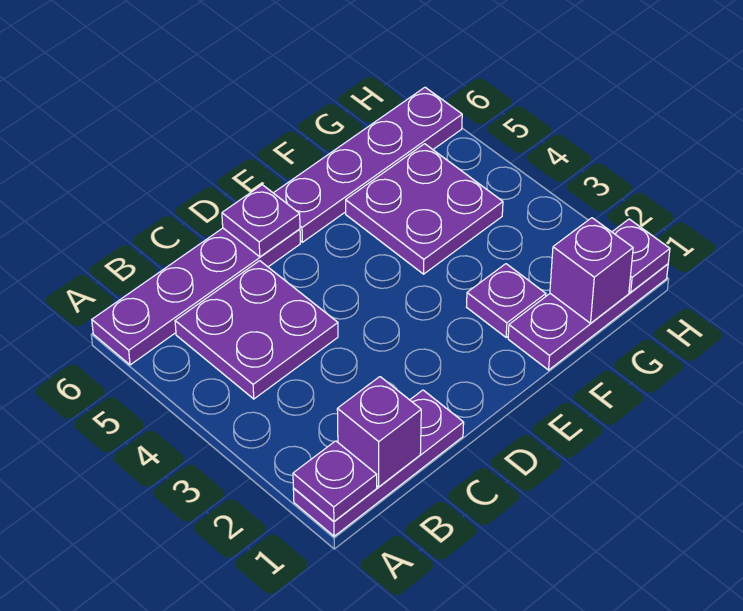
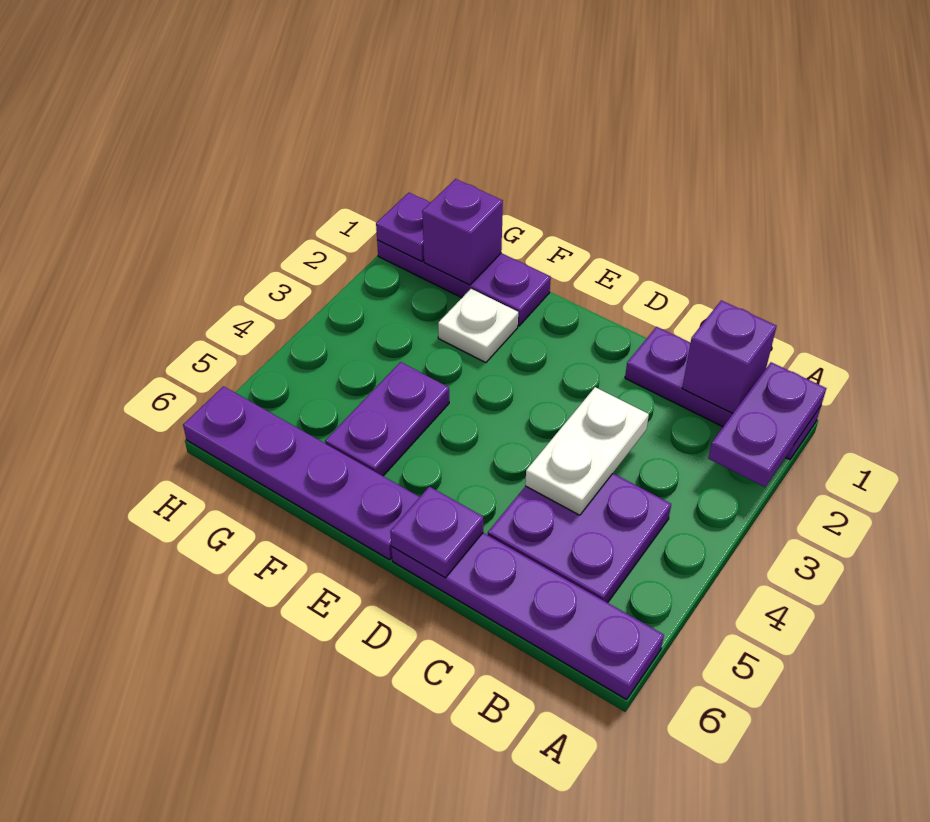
purple plate A1 level 2 -> purple plate A1:A2 level 2
none -> white plate C3:C4 level 2
purple plate F2 level 1 -> white plate F2 level 1
purple plate F4:G5 level 1 -> purple plate F4:F5 level 1

